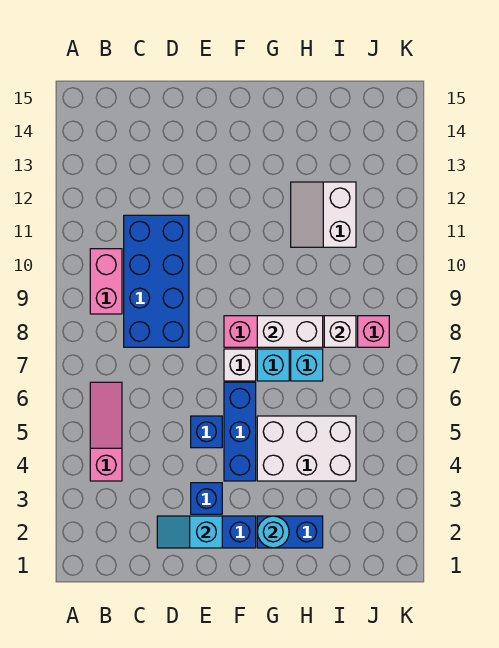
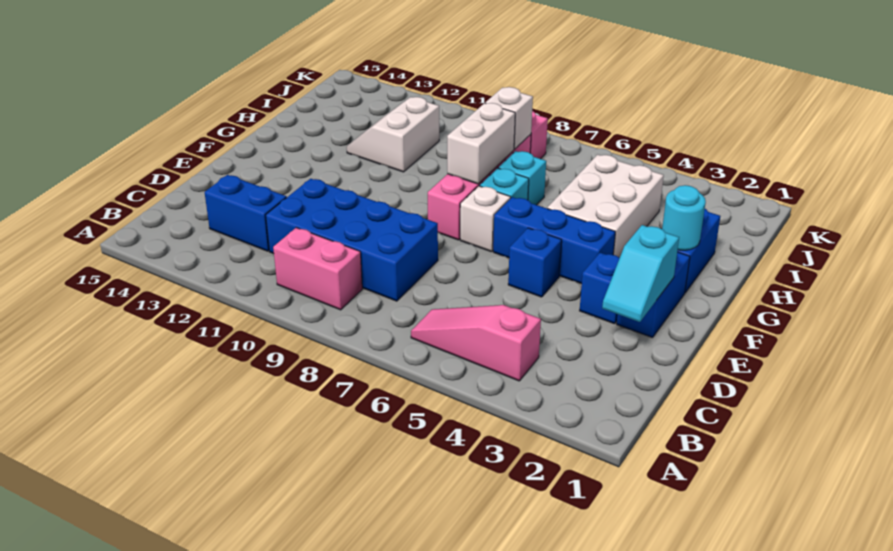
none -> blue brick C12:C13 level 1
white slope H11:I12 level 1 top I -> white slope H11:I12 level 1 top 11

